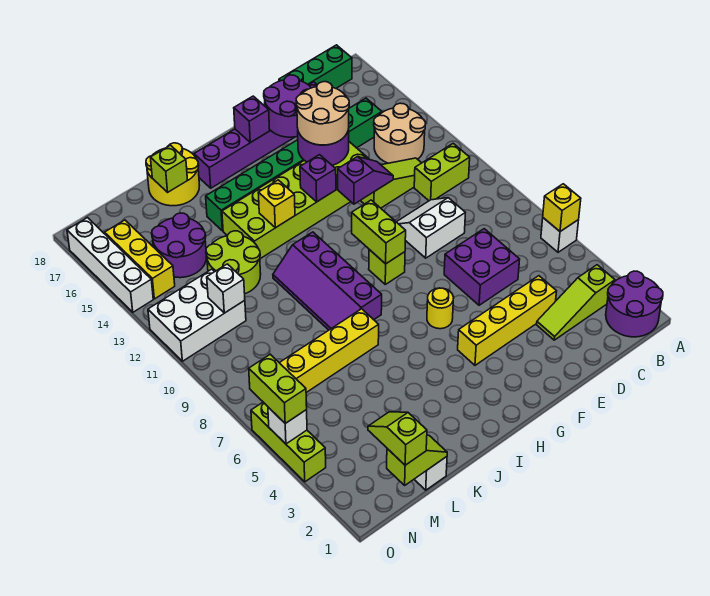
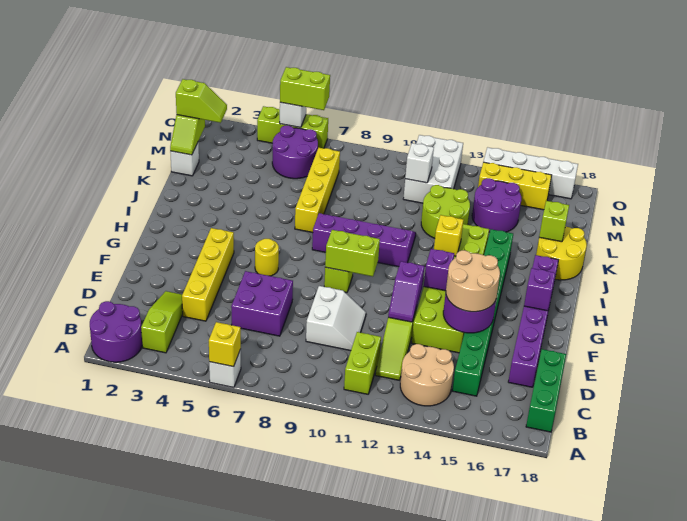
purple round brick E16:F17 level 2 -> purple round brick M5:N6 level 1

